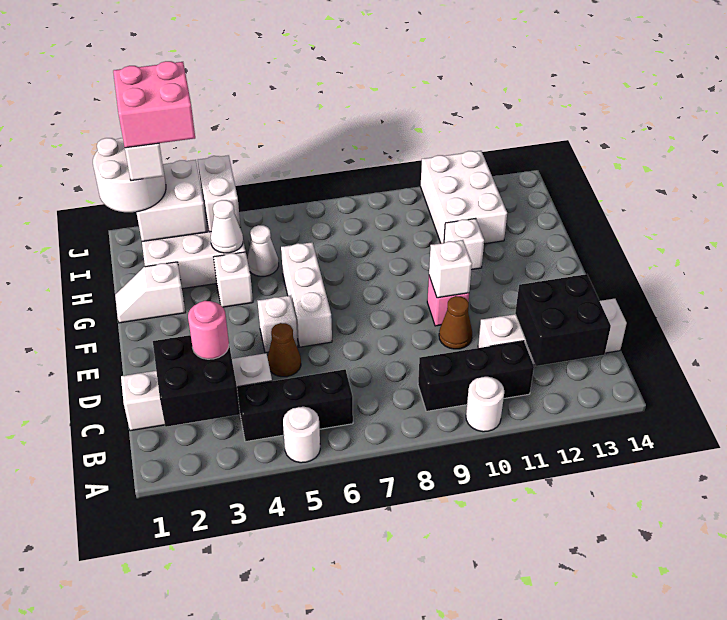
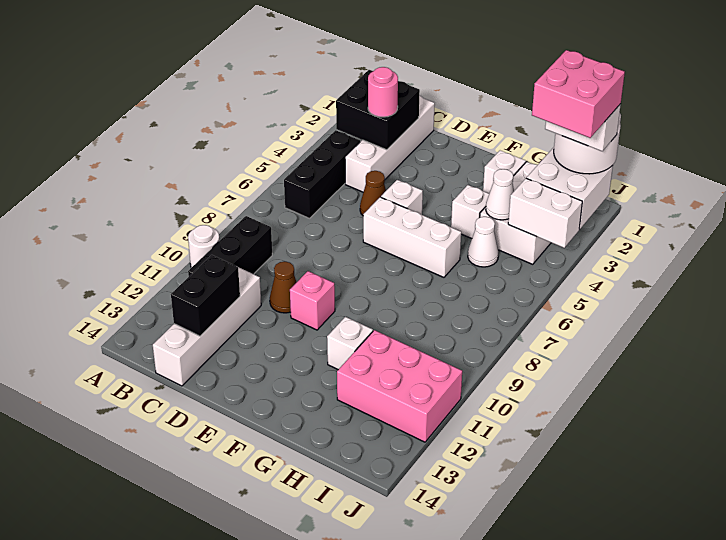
white round brick A5 level 1 -> none
black brick B12:C13 level 2 -> black brick C12:C13 level 2
white brick E10 level 2 -> none
white brick H11:J12 level 1 -> pink brick H11:J12 level 1

